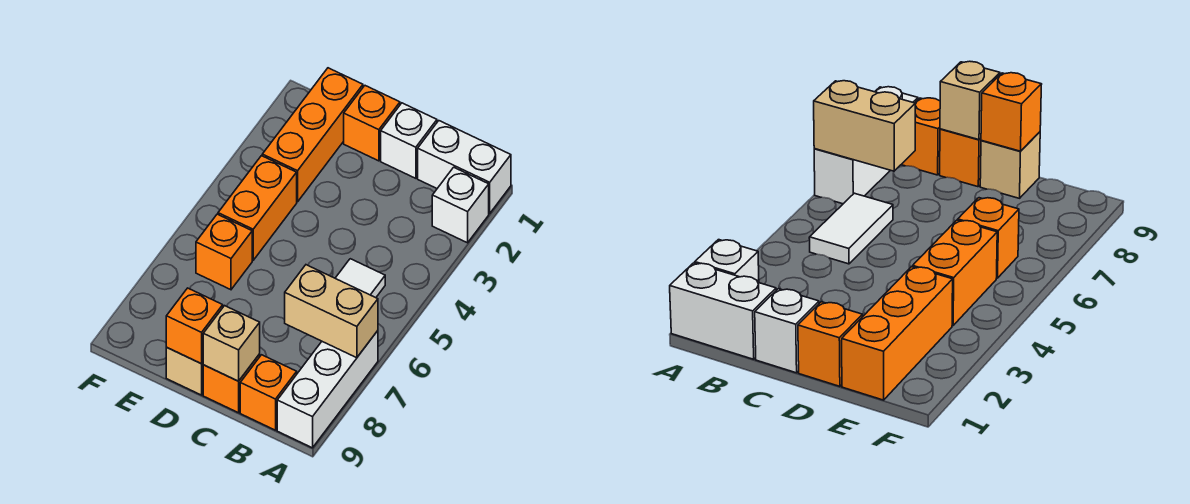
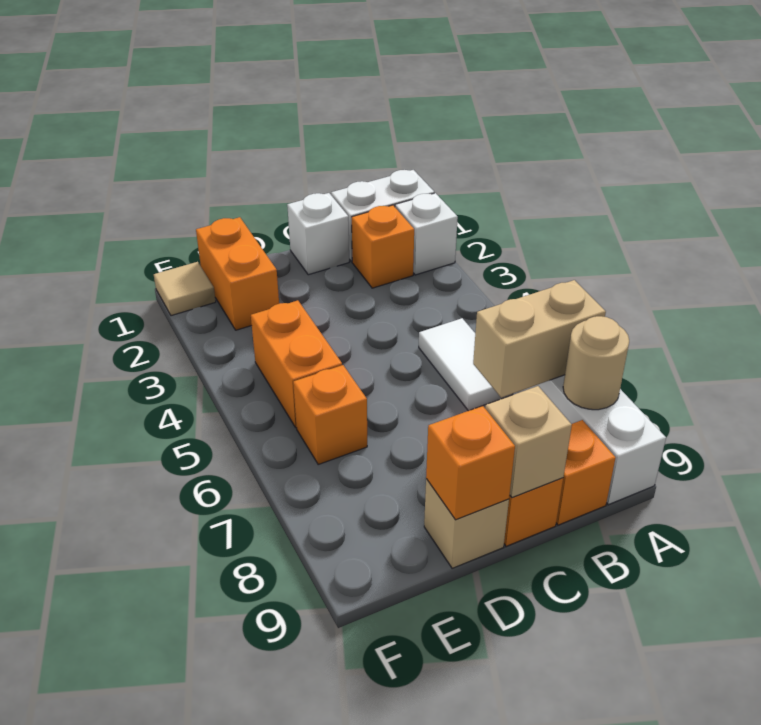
none -> tan round brick A8 level 2
orange brick D1 level 1 -> orange brick B2 level 1
orange brick E1:E3 level 1 -> orange brick E1:E2 level 1
none -> tan tile F1 level 1

